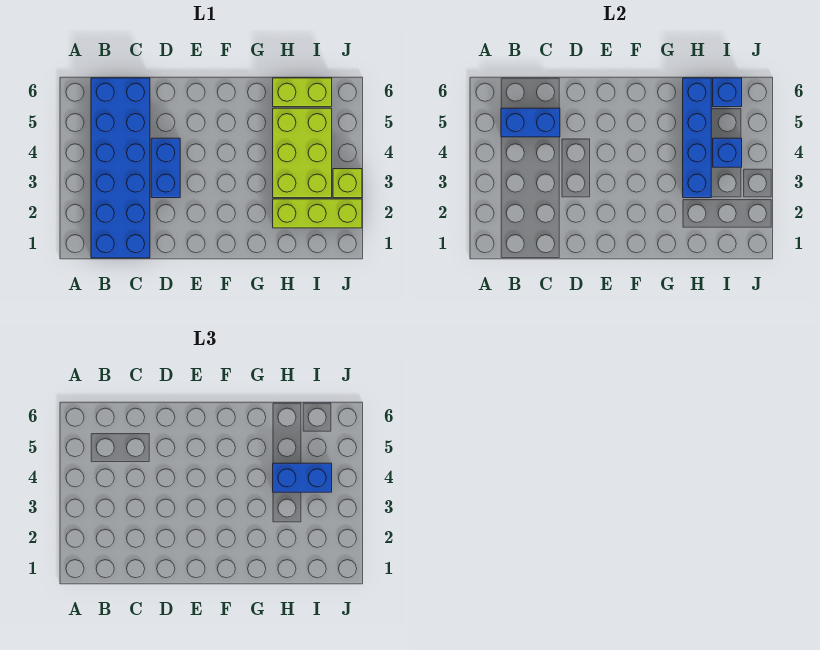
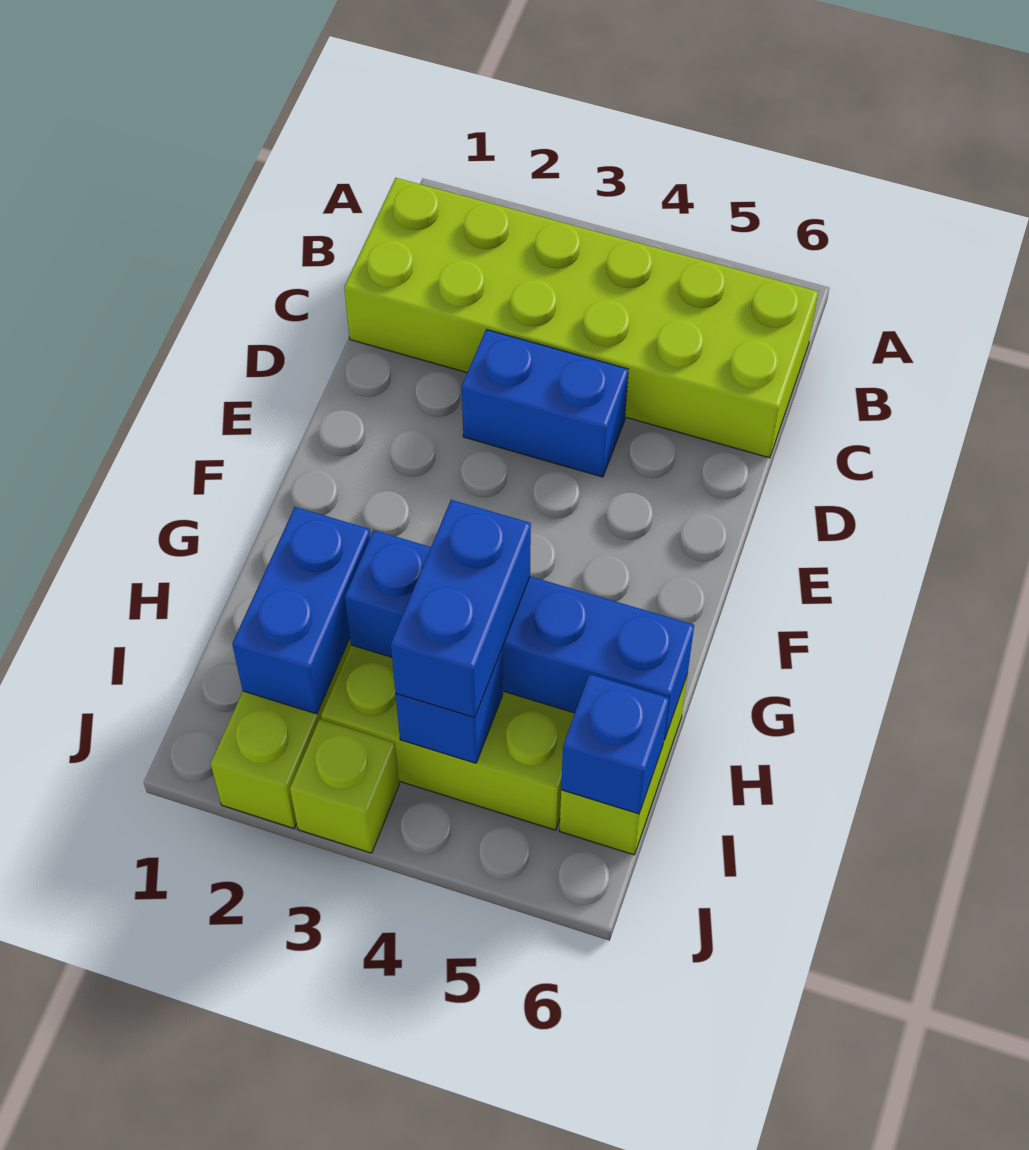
blue brick B1:C6 level 1 -> lime brick B1:C6 level 1
blue brick B5:C5 level 2 -> blue brick H2:I2 level 2

